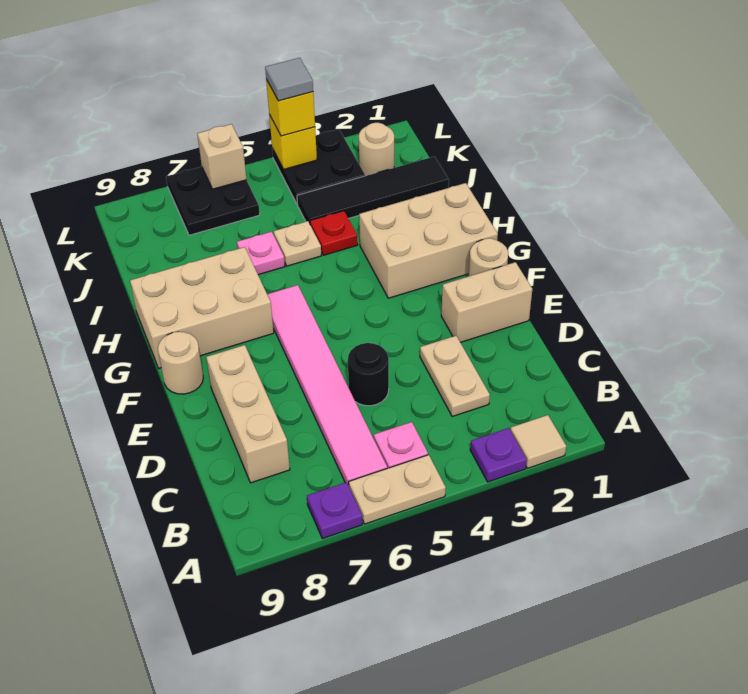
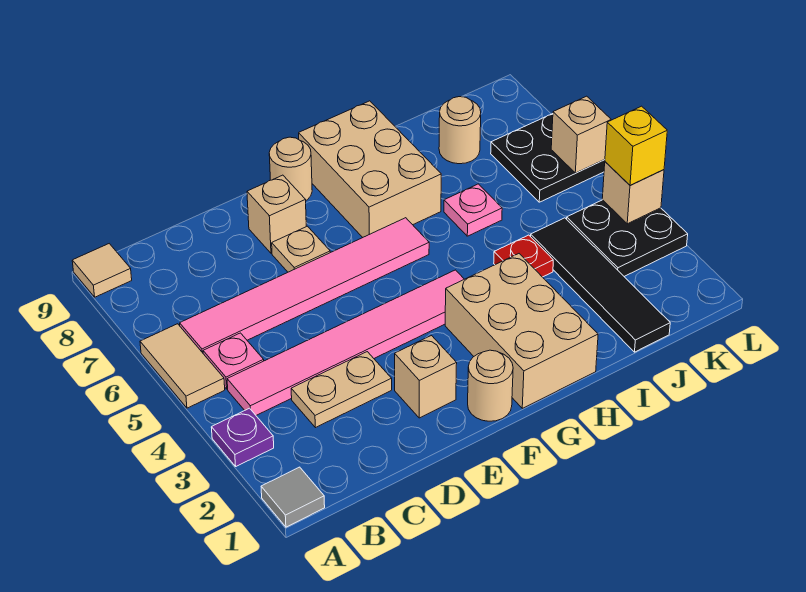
tan tile A2 level 1 -> tan tile A9 level 1
tan plate A5:A6 level 1 -> tan tile A5:A6 level 1
purple plate A7 level 1 -> none
none -> pink tile B4:G4 level 1
tan brick C8:E8 level 1 -> tan brick E8 level 1
black round brick D5 level 1 -> none
tan brick E1:E2 level 1 -> tan brick E2 level 1
tan plate I5 level 1 -> tan plate E7 level 1
tan round brick K2 level 1 -> tan round brick J8 level 1
yellow brick L4 level 2 -> tan brick L4 level 2
grey tile L4 level 4 -> grey tile A1 level 1

